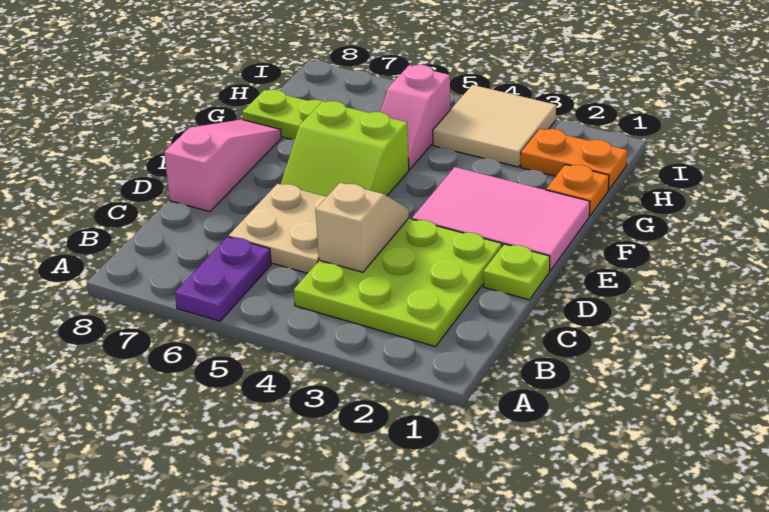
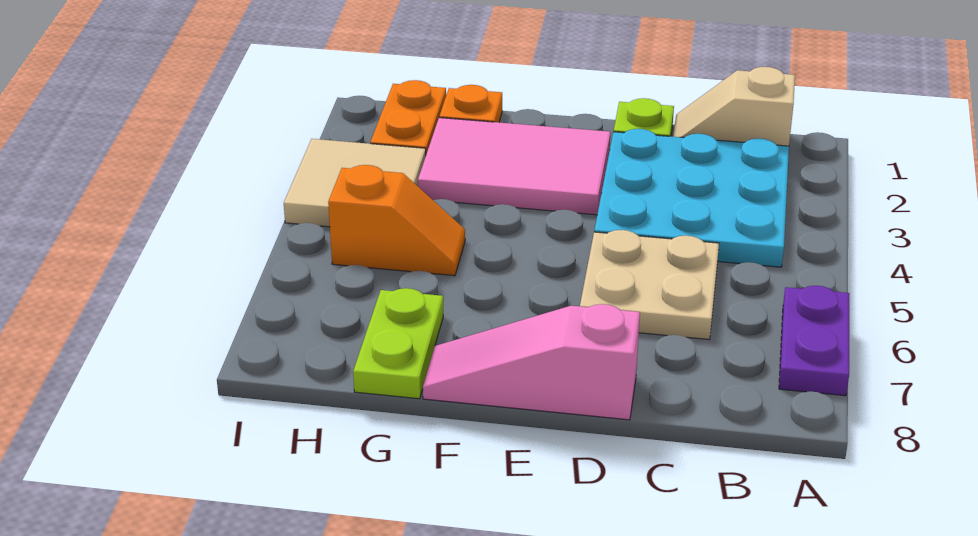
purple plate A6:B6 level 1 -> purple plate A6:A7 level 1
lime plate B2:D4 level 1 -> cyan plate B2:D4 level 1
tan slope C4:D4 level 2 top C -> tan slope B1:C1 level 1 top B
pink tile E1:F3 level 1 -> pink tile E2:G3 level 1
lime slope E5:F6 level 1 top F -> none
pink slope G5:H5 level 1 top H -> orange slope G5:H5 level 1 top H

